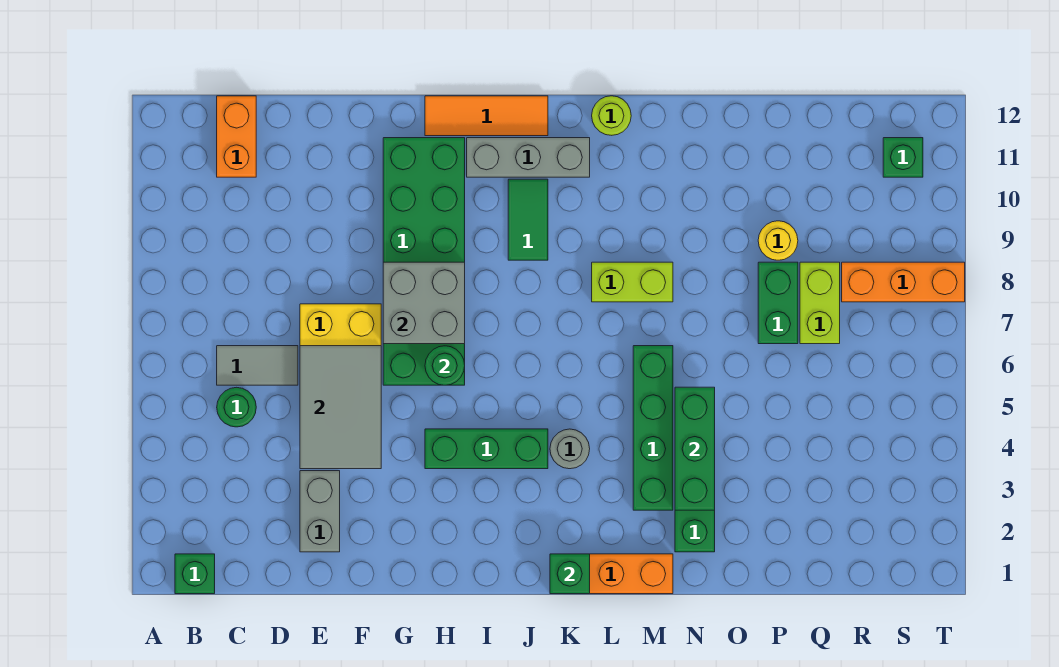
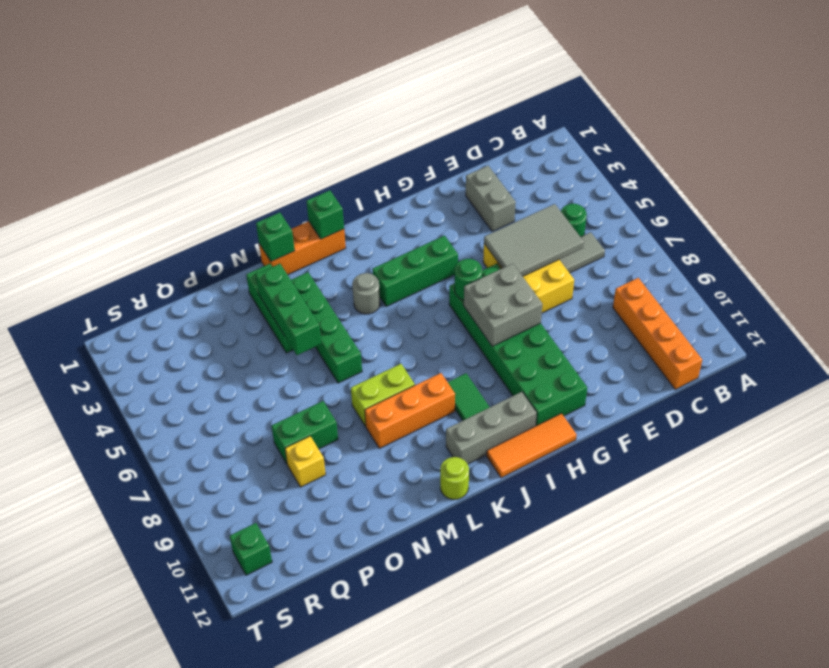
green brick B1 level 1 -> green brick M1 level 2
orange brick C11:C12 level 1 -> orange brick C9:C12 level 1
grey tile E4:F6 level 2 -> grey tile D5:F6 level 2
green brick P7:P8 level 1 -> green brick O8:P8 level 1
yellow round brick P9 level 1 -> yellow brick P9 level 1
lime brick Q7:Q8 level 1 -> none
orange brick R8:T8 level 1 -> orange brick K9:M9 level 1

